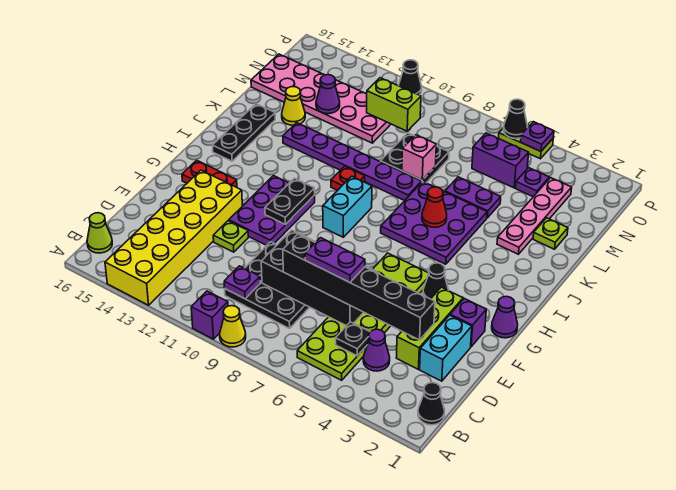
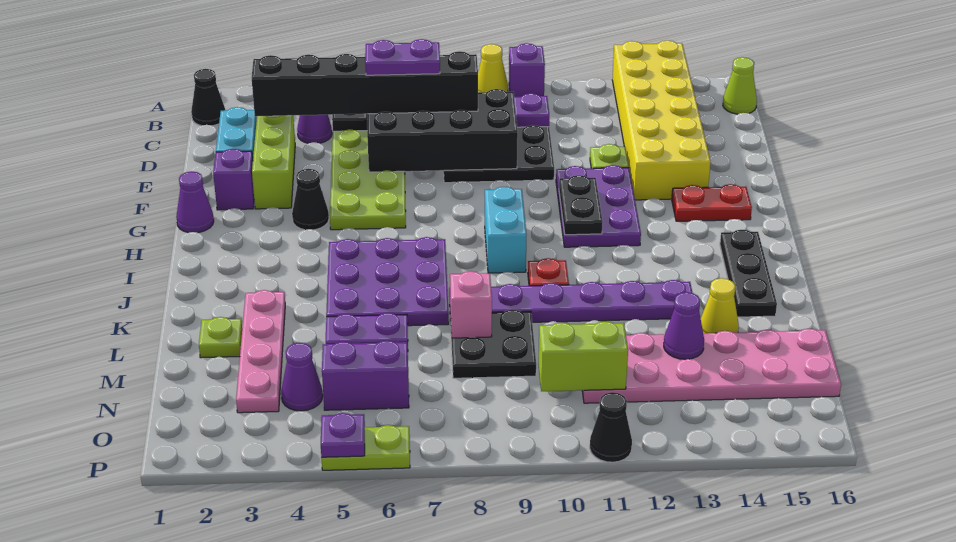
red cone J6 level 2 -> none
purple plate N4 level 1 -> purple cone N4 level 1
black cone P6 level 2 -> none

